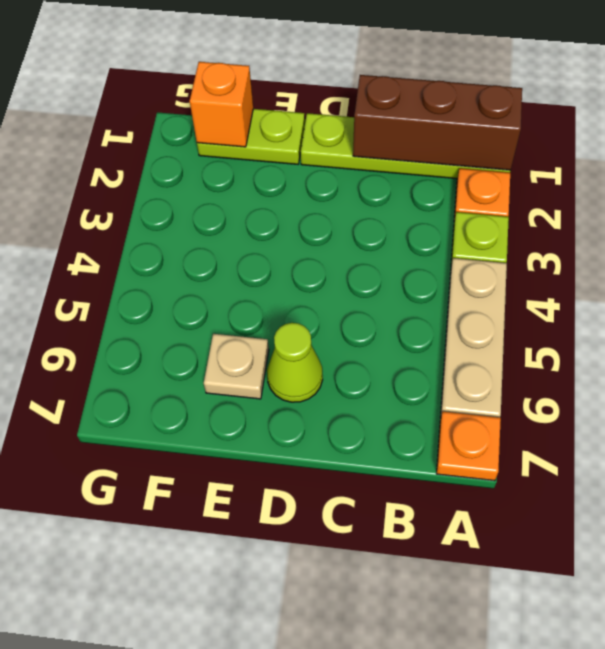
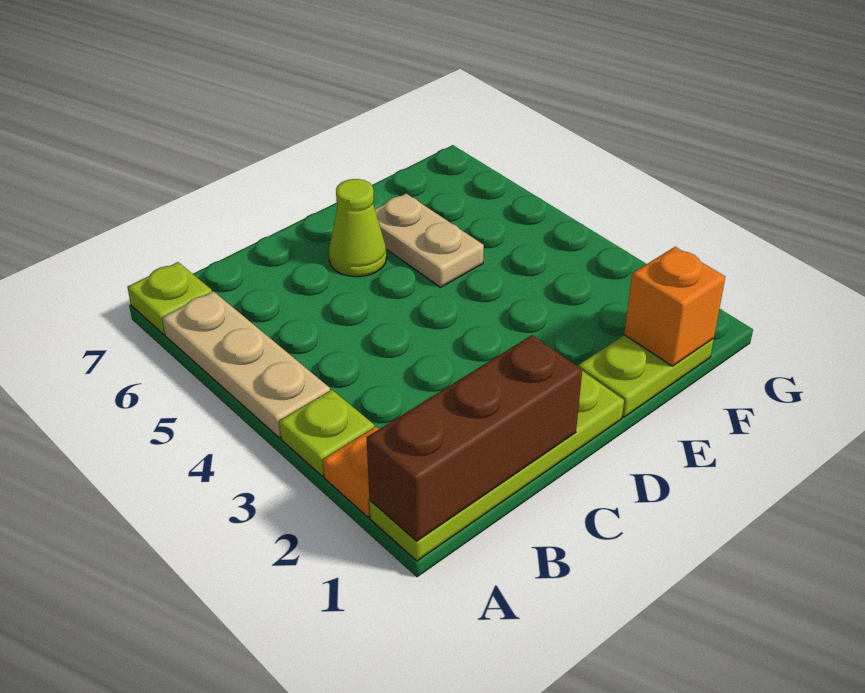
orange plate A7 level 1 -> lime plate A7 level 1
tan plate E6 level 1 -> tan plate E5:E6 level 1

